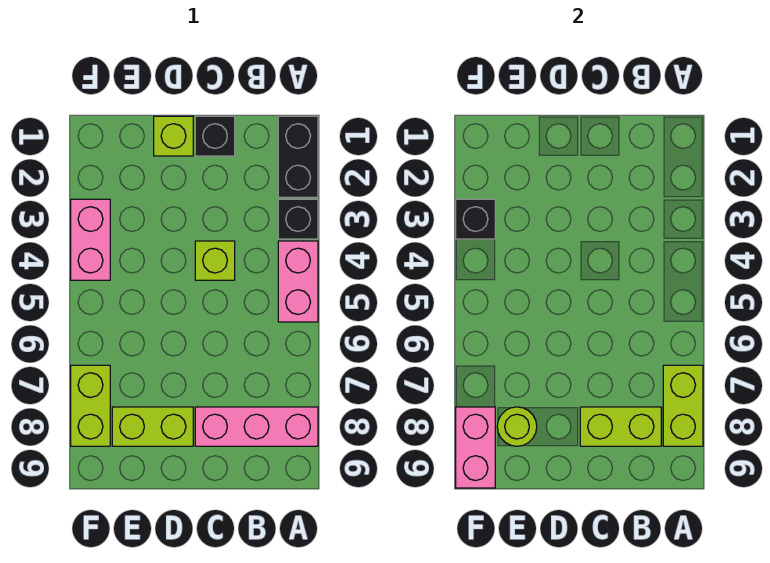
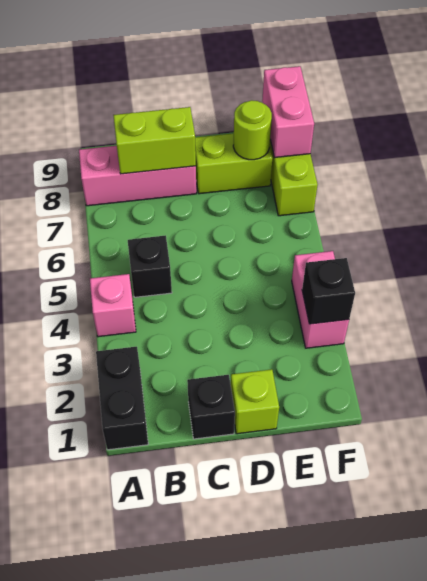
black brick A3 level 1 -> black brick B5 level 1
pink brick A4:A5 level 1 -> pink brick A4 level 1
lime brick A7:A8 level 2 -> none
lime brick C4 level 1 -> none

